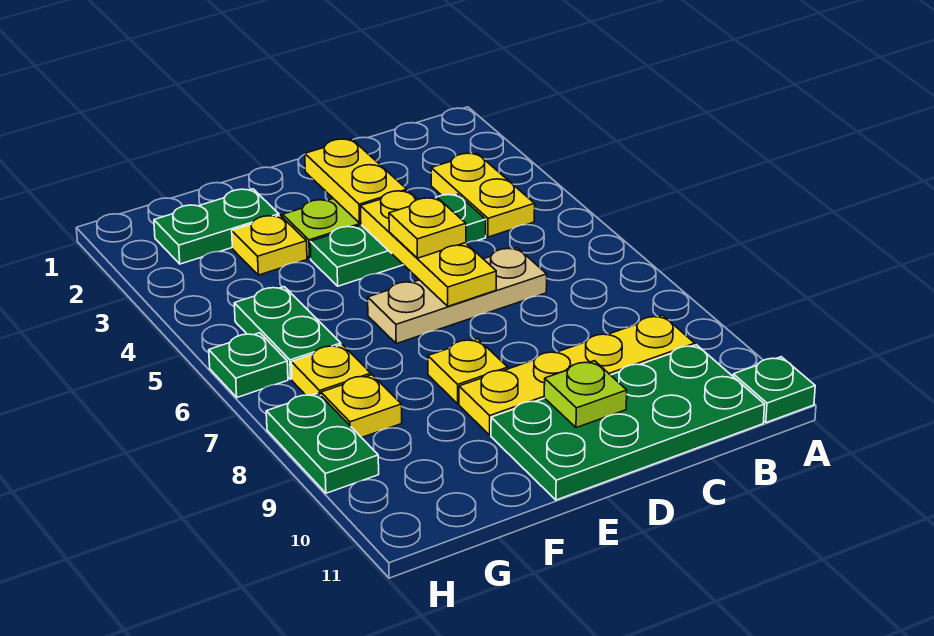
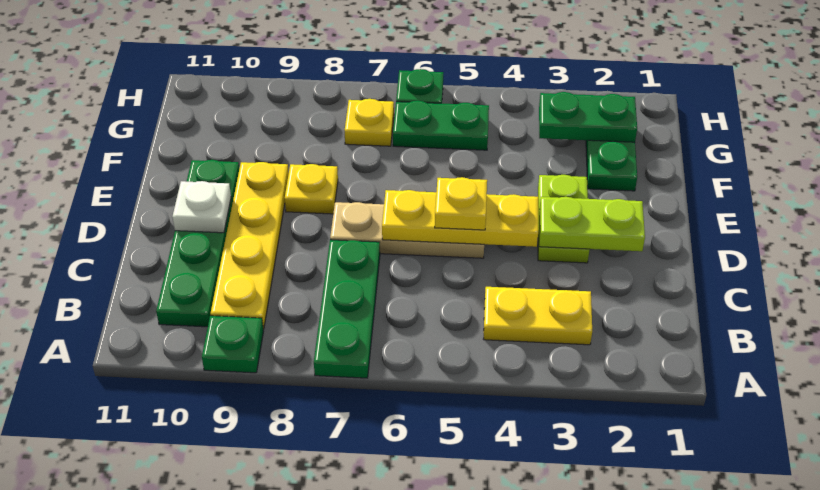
green plate A11 level 1 -> green plate A9 level 1
green plate B10:E11 level 1 -> green plate B10:E10 level 1
green plate C4:E4 level 1 -> green plate A7:C7 level 1
tan plate C6:E6 level 1 -> tan plate D5:D7 level 1
yellow plate D2:D3 level 2 -> lime plate D2:D3 level 2
lime plate D10 level 2 -> white plate D10 level 2
yellow plate F3 level 1 -> none
yellow plate G8 level 1 -> none
green plate H8:H9 level 1 -> green plate G2:G3 level 2

